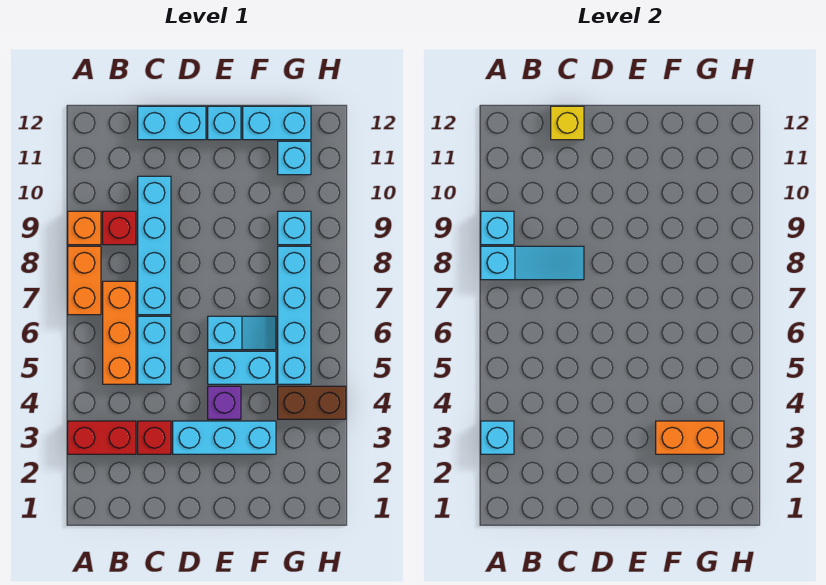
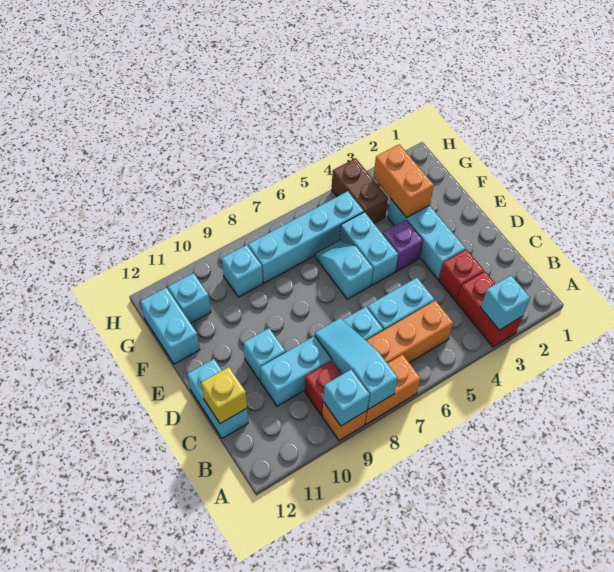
cyan brick E12 level 1 -> cyan brick D10 level 1

